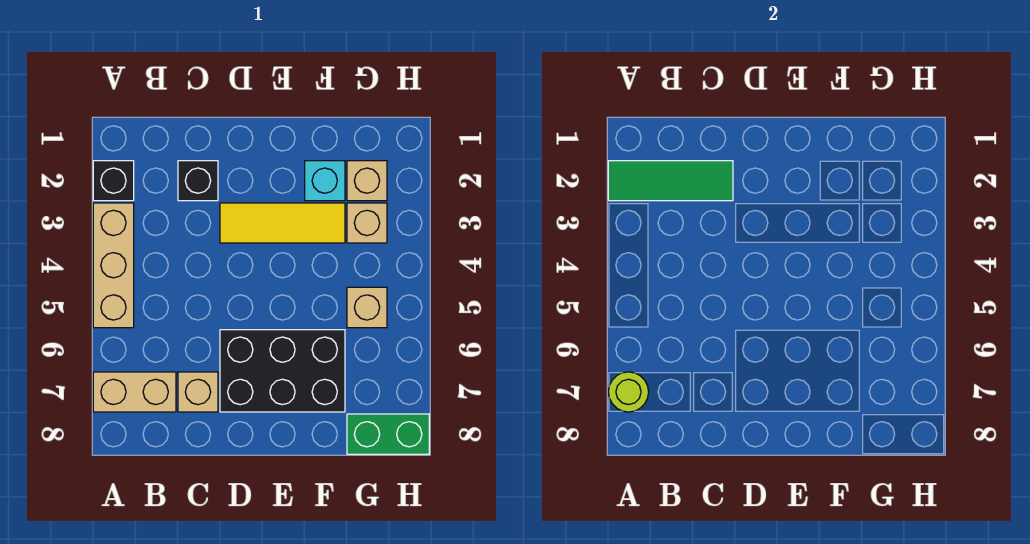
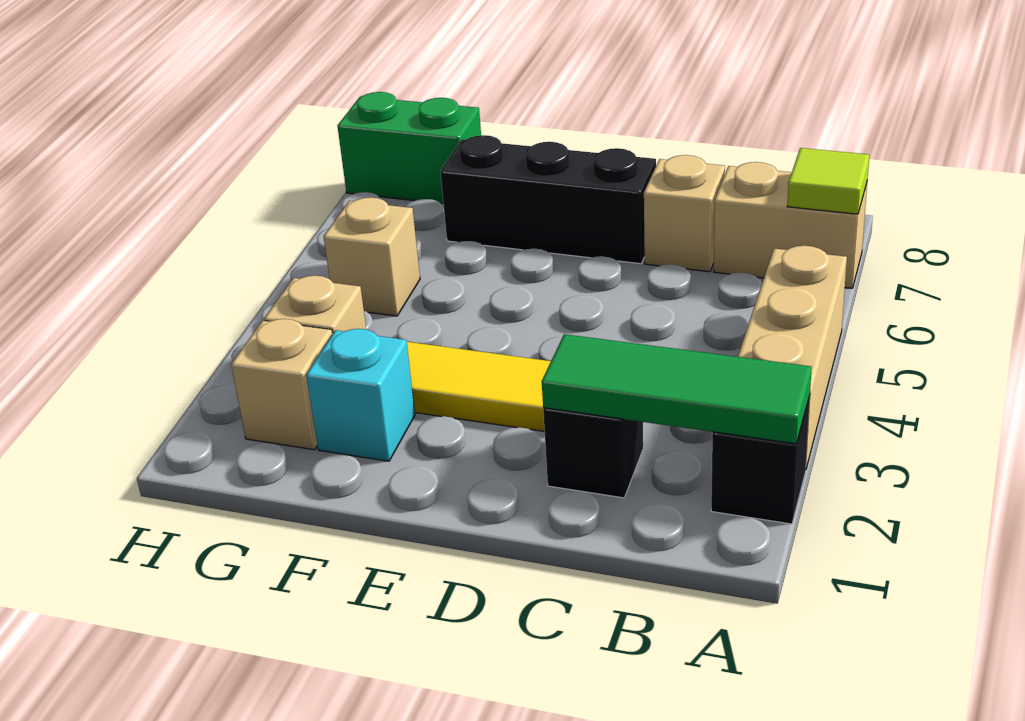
lime round brick A7 level 2 -> lime tile A7 level 2
black brick D6:F7 level 1 -> black brick D7:F7 level 1

